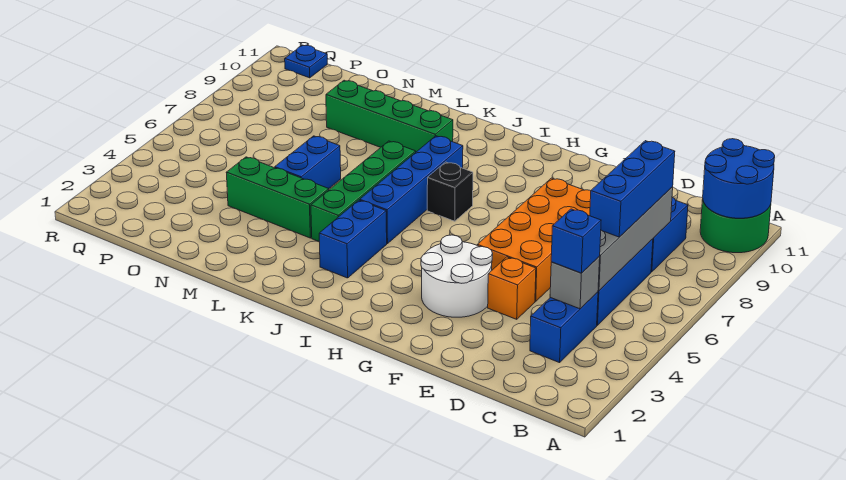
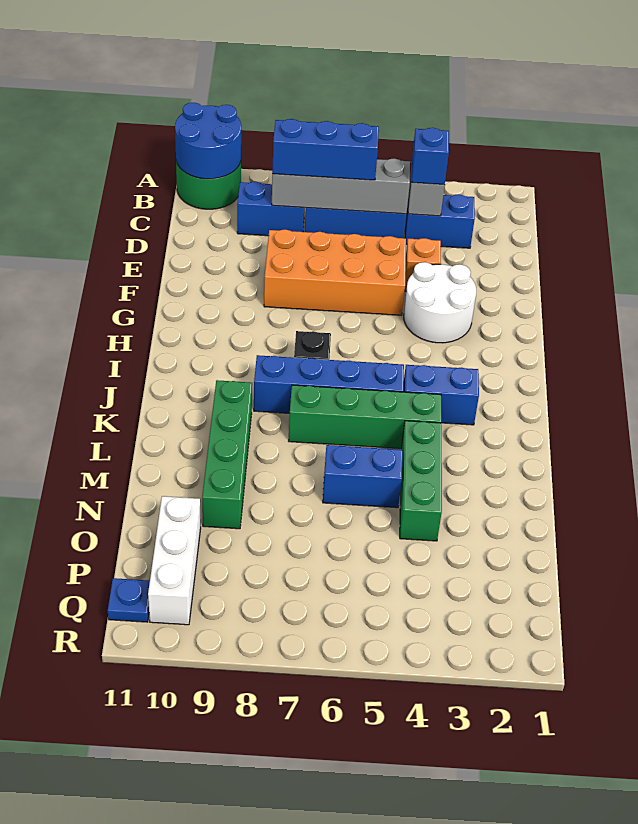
none -> white brick O10:Q10 level 1

